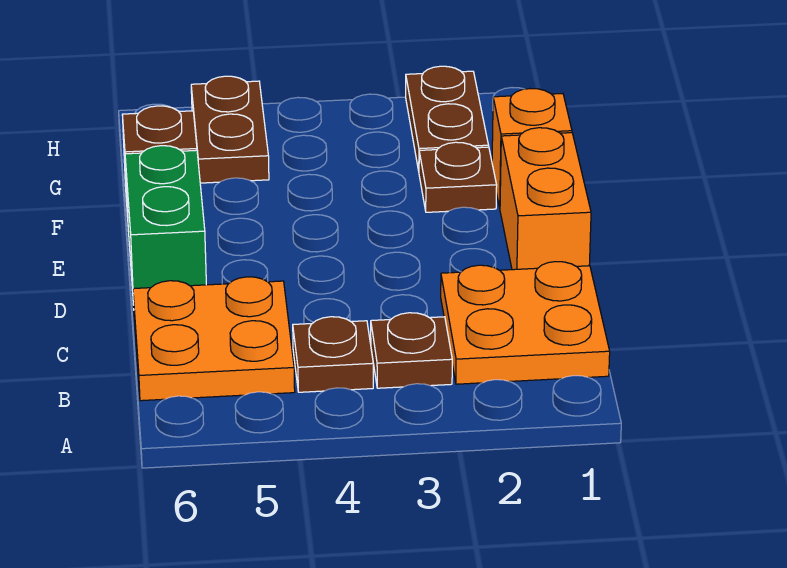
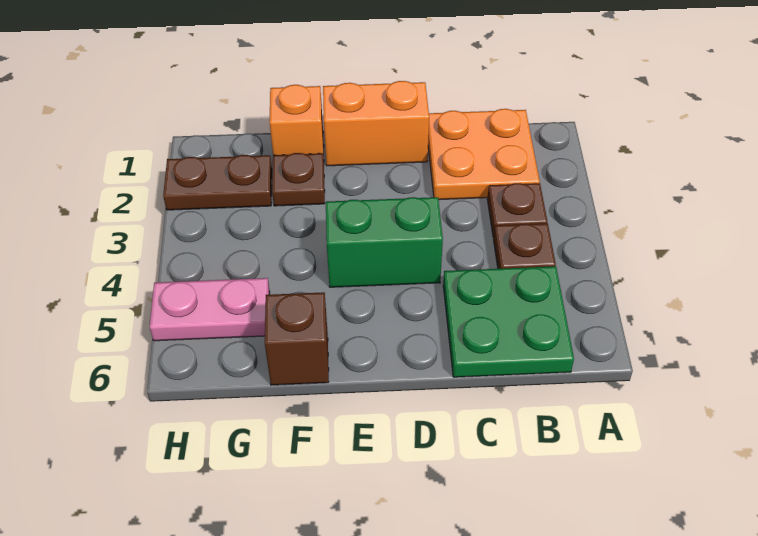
orange plate B5:C6 level 1 -> green plate B5:C6 level 1
green brick D6:E6 level 1 -> green brick D4:E4 level 1
brown plate G5:H5 level 1 -> pink plate G5:H5 level 1

